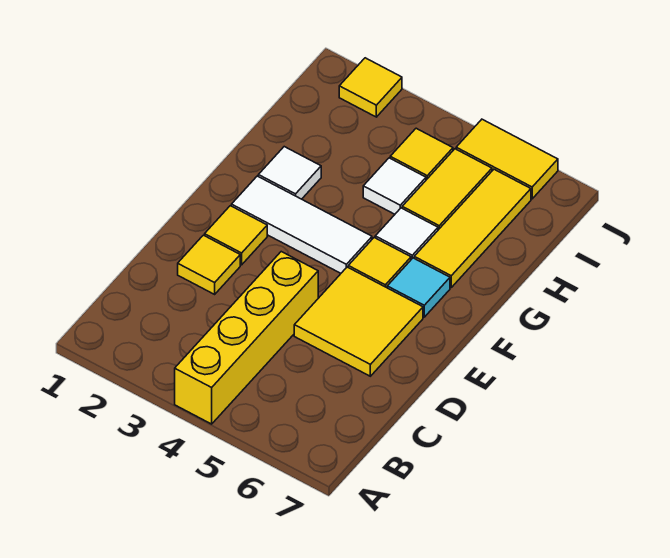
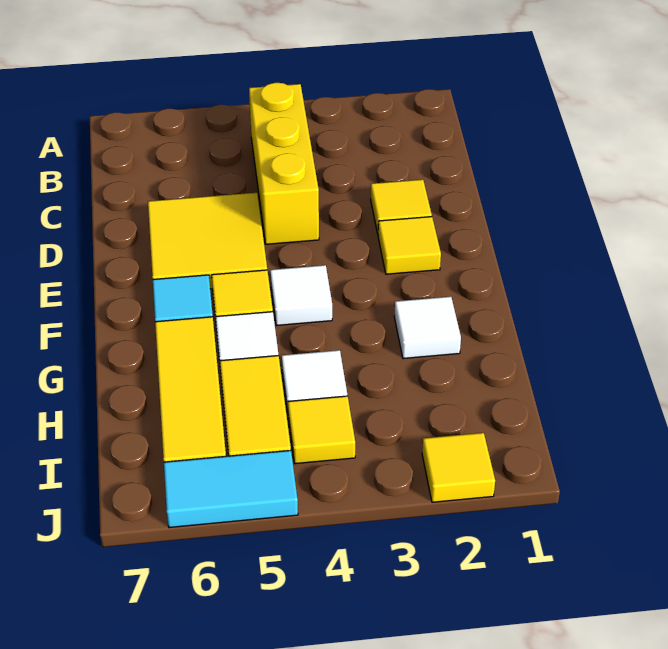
yellow brick A4:D4 level 1 -> yellow brick B4:D4 level 1
white tile F2:F4 level 1 -> white tile F4 level 1
yellow tile J5:J6 level 1 -> cyan tile J5:J6 level 1

